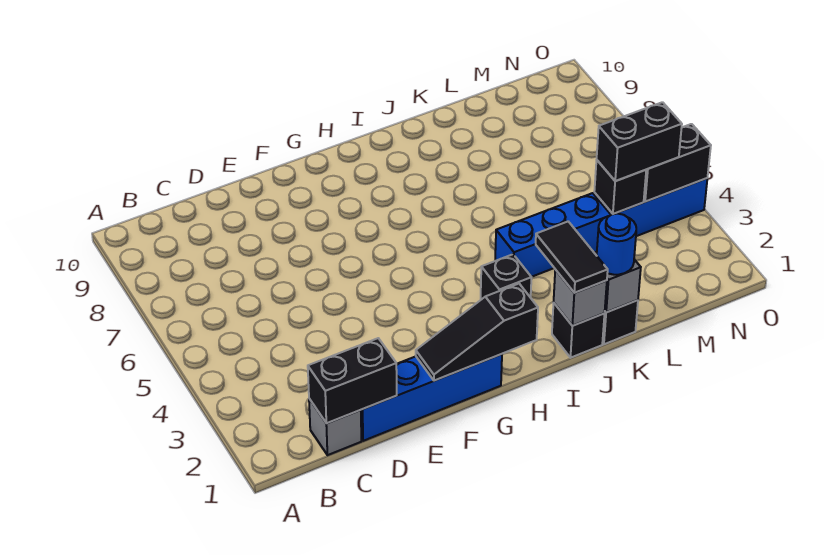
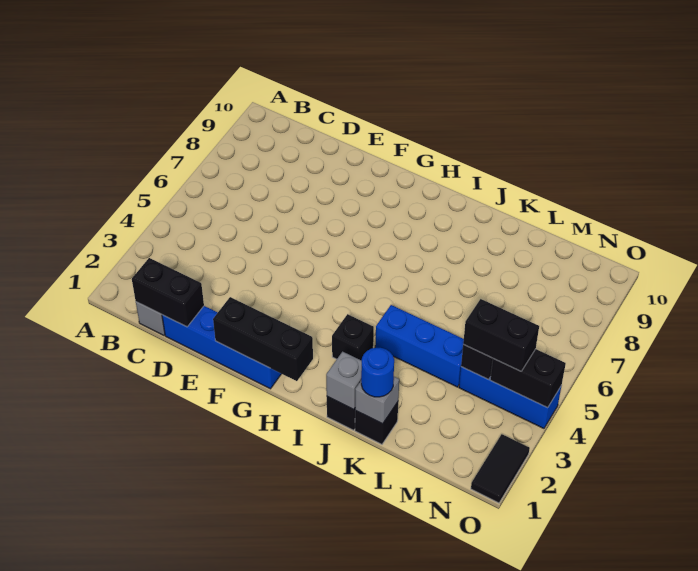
black slope F1:H1 level 2 top H -> black brick F1:H1 level 2
black tile J1:J2 level 3 -> black tile O1:O2 level 1

